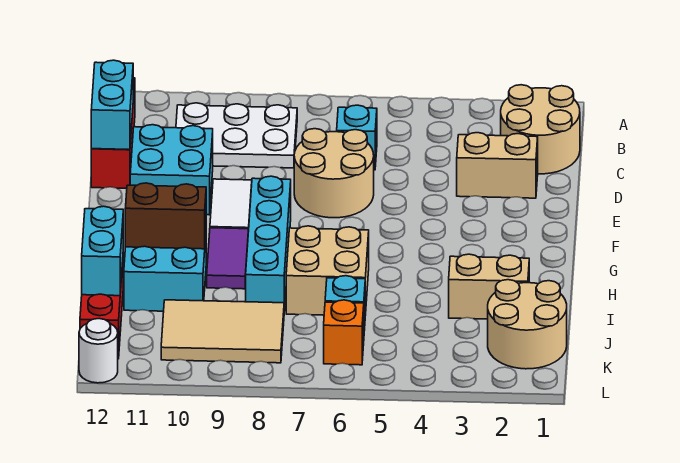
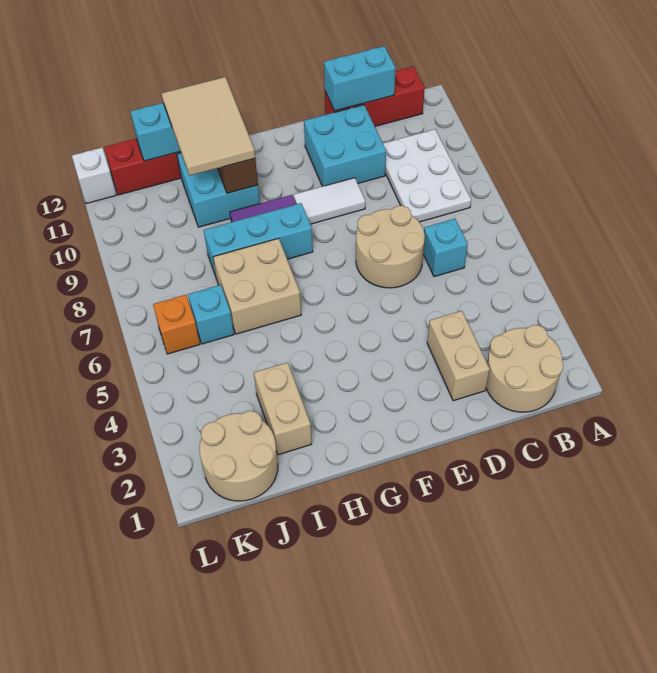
cyan brick F8:I8 level 1 -> cyan brick G8:I8 level 1
tan tile J8:K10 level 1 -> tan tile H10:I12 level 3
white round brick L12 level 1 -> white brick L12 level 1

